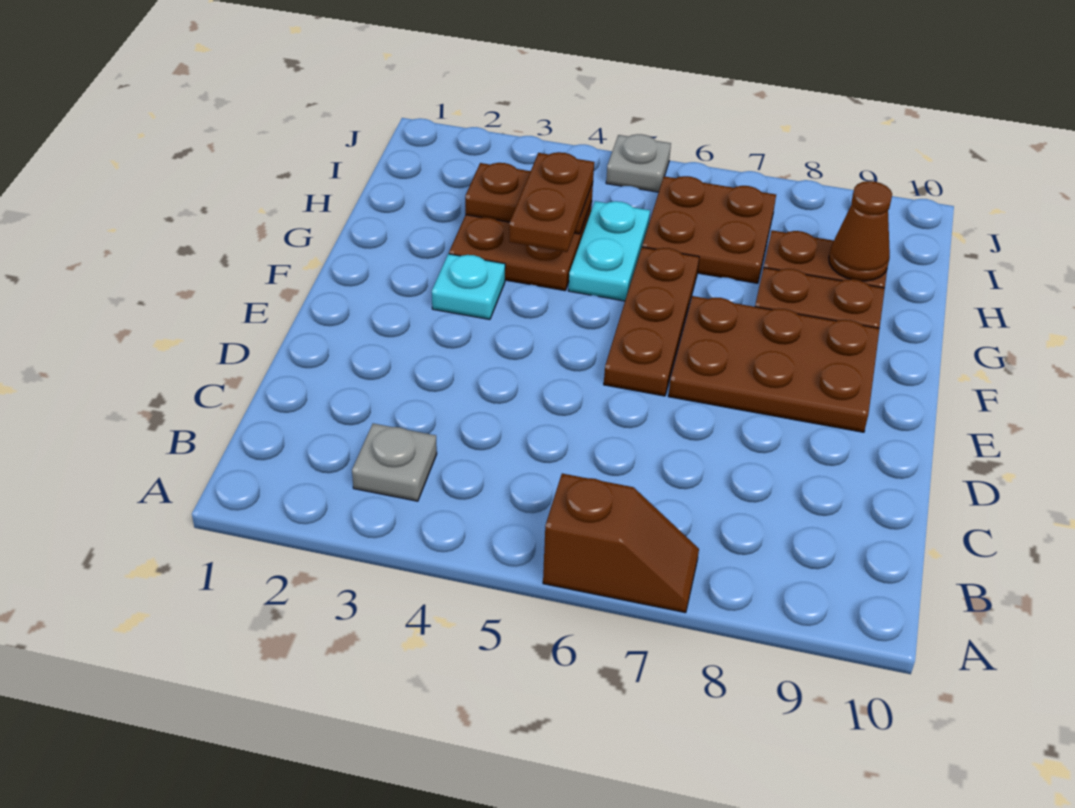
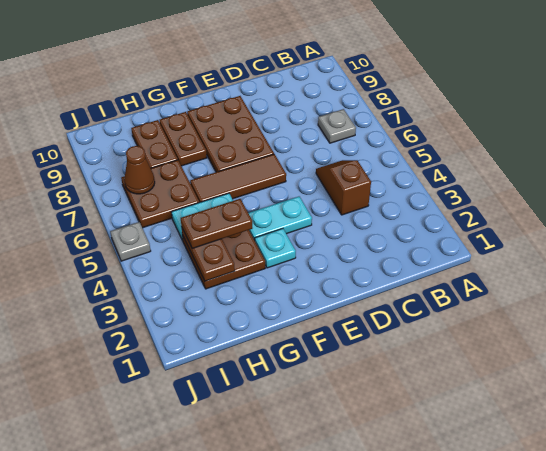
brown slope A6:A7 level 1 top 6 -> brown slope C4:C5 level 1 top 4
grey plate B3 level 1 -> grey plate B7 level 1
none -> cyan plate E4:F4 level 1
brown plate E6:G6 level 1 -> brown tile E6:G6 level 1
brown cone H9 level 2 -> brown cone I7 level 2

